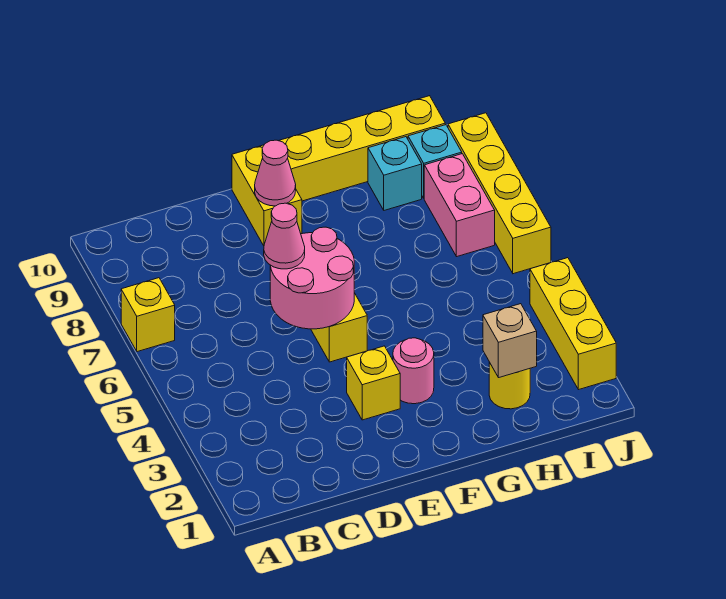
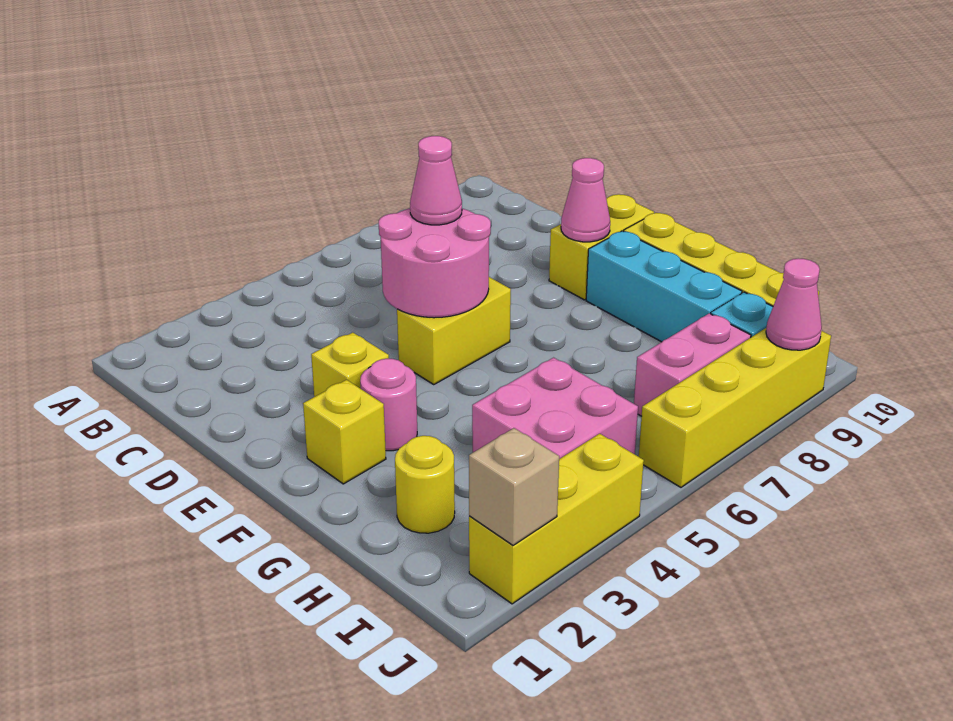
yellow brick A7 level 1 -> yellow brick F2 level 1
tan brick H2 level 2 -> tan brick J2 level 2
none -> pink brick H4:I5 level 1
cyan brick H9 level 1 -> cyan brick F9:H9 level 1
none -> pink cone J9 level 2

